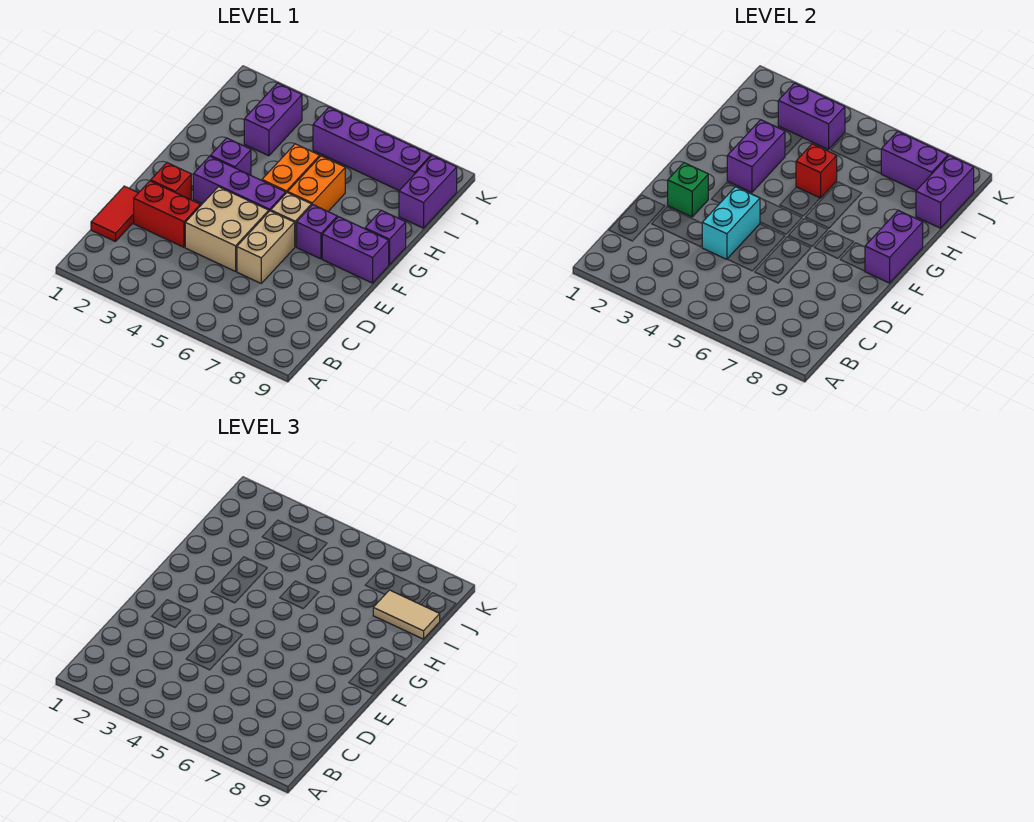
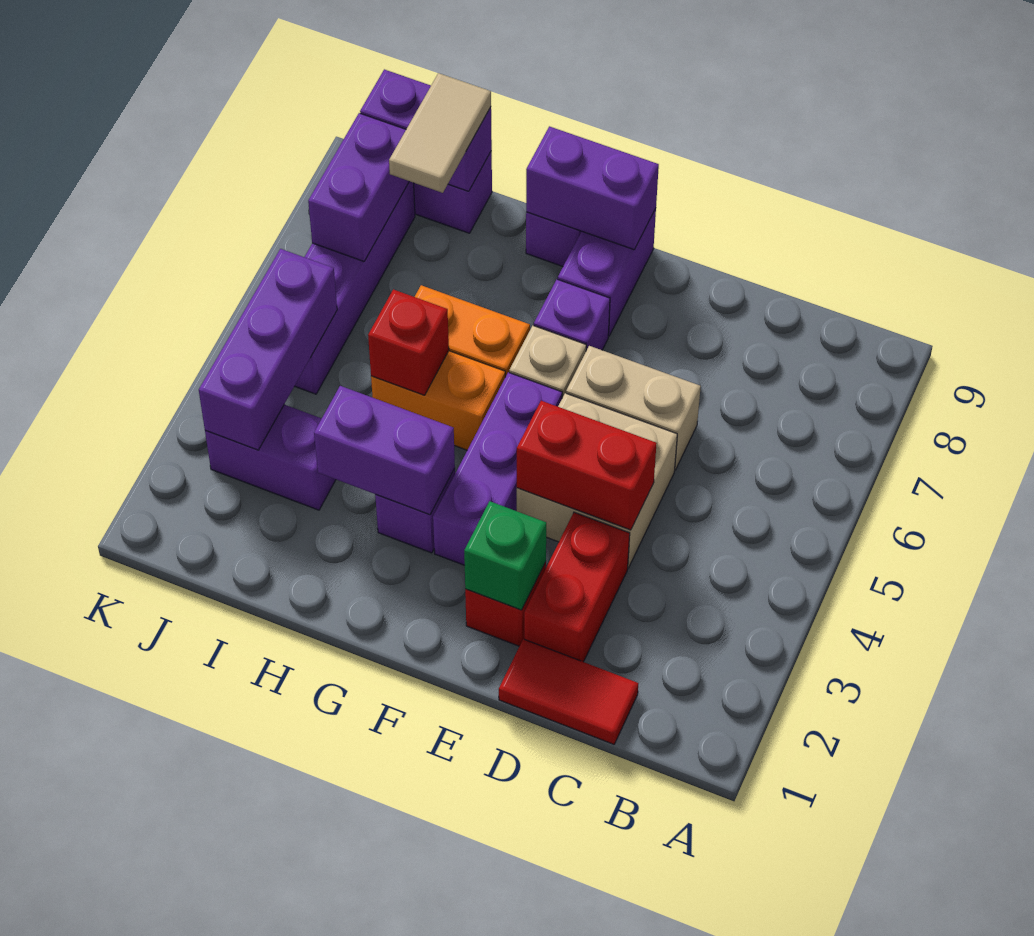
cyan brick D4:E4 level 2 -> red brick D4:E4 level 2
purple brick J3:J4 level 2 -> purple brick J3:J5 level 2

